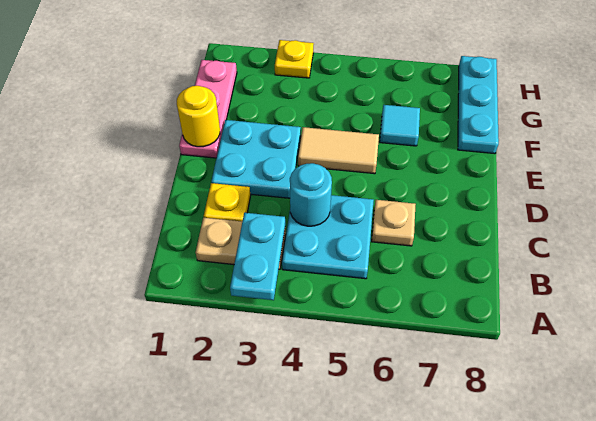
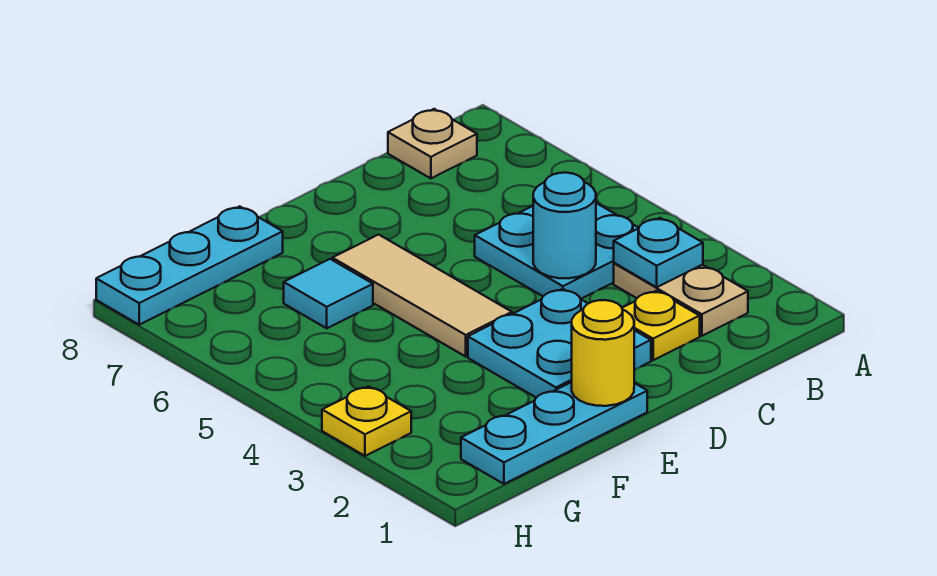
cyan plate A3:B3 level 2 -> cyan plate B3 level 2
tan plate C6 level 1 -> tan plate B8 level 1
pink plate E1:G1 level 1 -> cyan plate E1:G1 level 1
tan tile E4:E5 level 1 -> tan tile E4:E6 level 1

